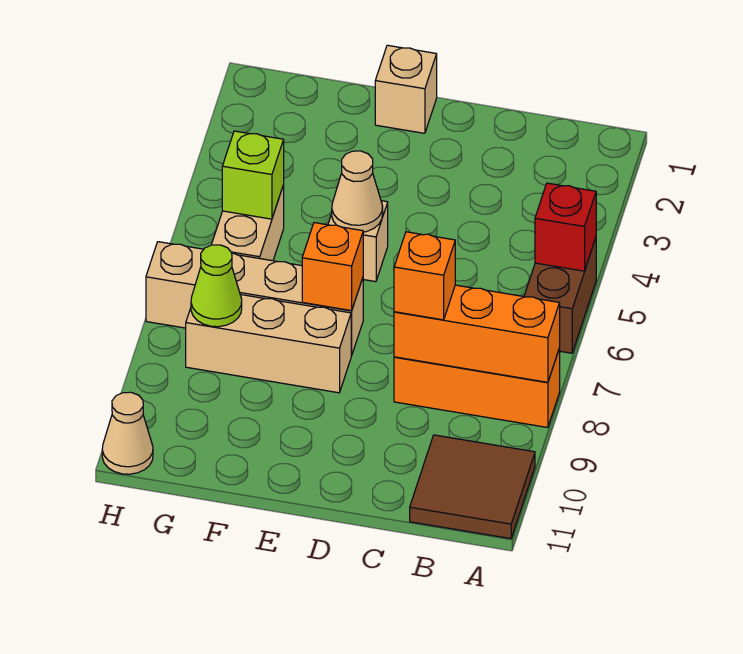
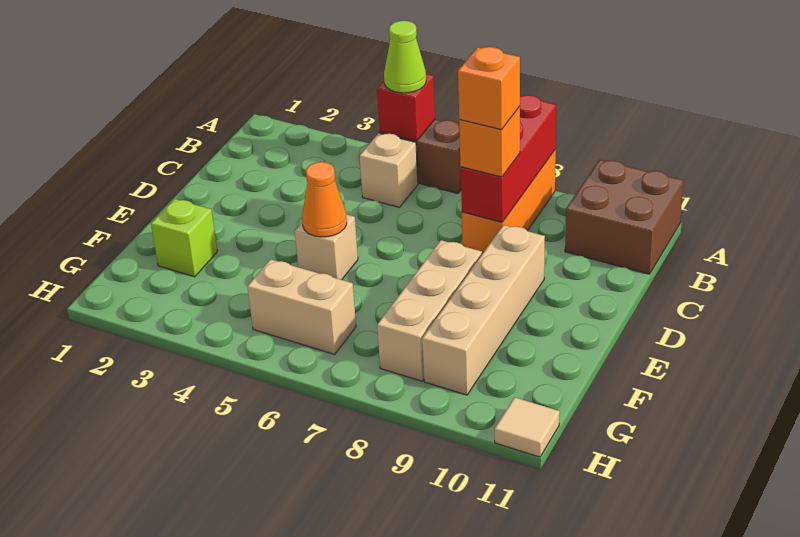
orange brick A8:C8 level 2 -> red brick A8:C8 level 2
brown tile A10:B11 level 1 -> brown brick A10:B11 level 1
tan brick E1 level 1 -> tan brick B5 level 1
tan cone E5 level 2 -> orange cone E5 level 2
tan brick E7:H7 level 1 -> tan brick D9:G9 level 1
orange brick E7 level 2 -> orange brick C8 level 4
lime brick G5 level 2 -> lime brick F2 level 1
lime cone G8 level 2 -> lime cone A5 level 3
tan cone H11 level 1 -> tan tile H11 level 1

